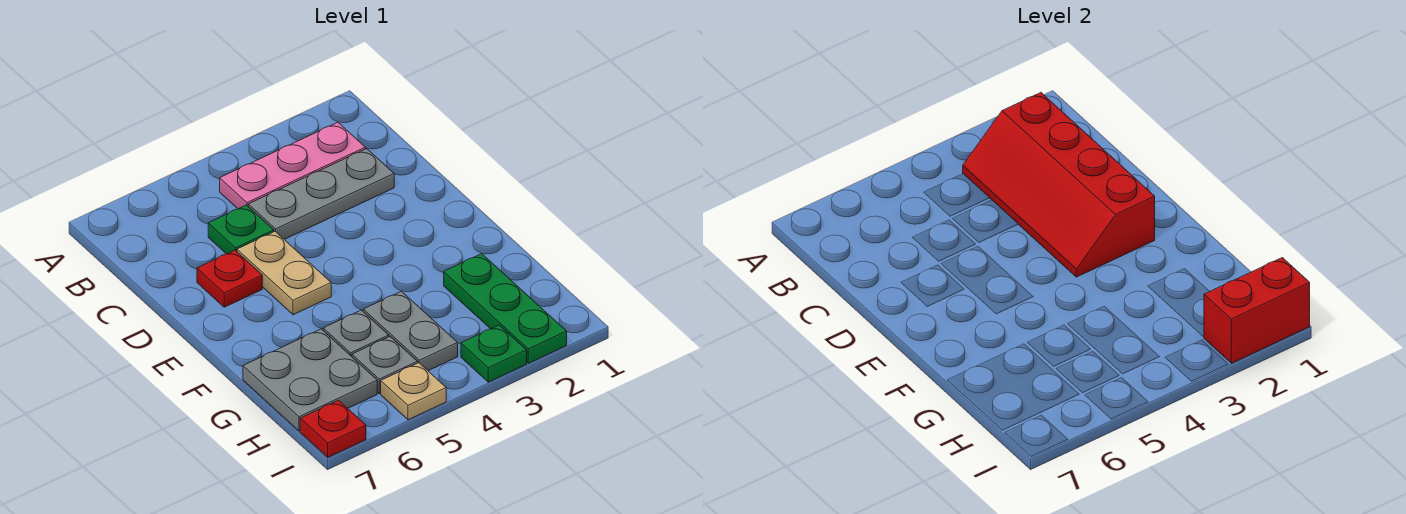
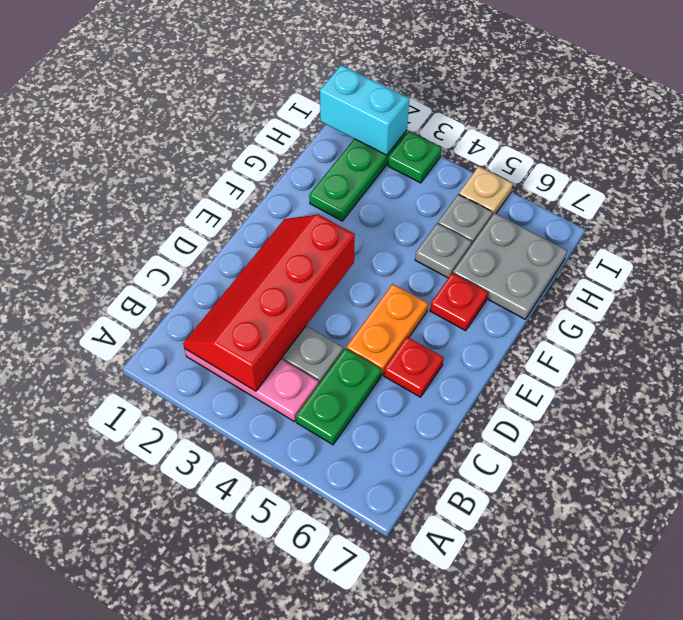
red slope B2:E3 level 2 top 2 -> red slope B2:E3 level 2 top 3
green plate C5 level 1 -> green plate B5:C5 level 1
tan plate D5:E5 level 1 -> orange plate D5:E5 level 1
grey plate G4:H4 level 1 -> none
red brick I1:I2 level 2 -> cyan brick I1:I2 level 2
red plate I7 level 1 -> red plate F6 level 1

